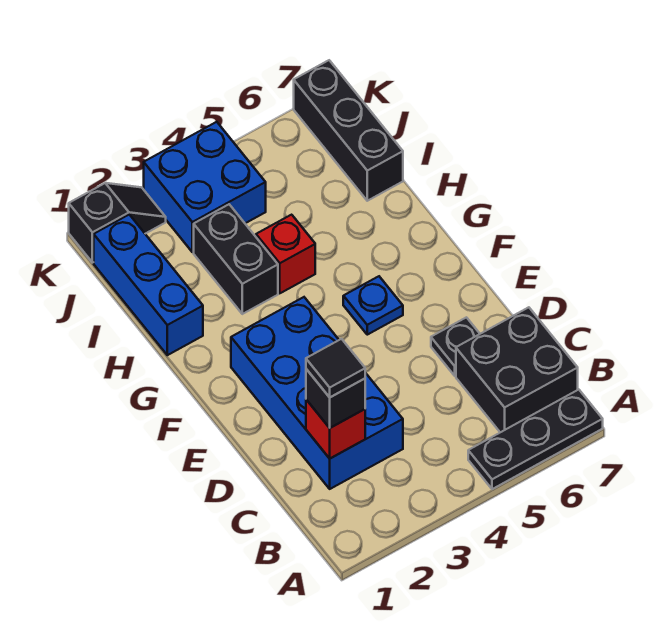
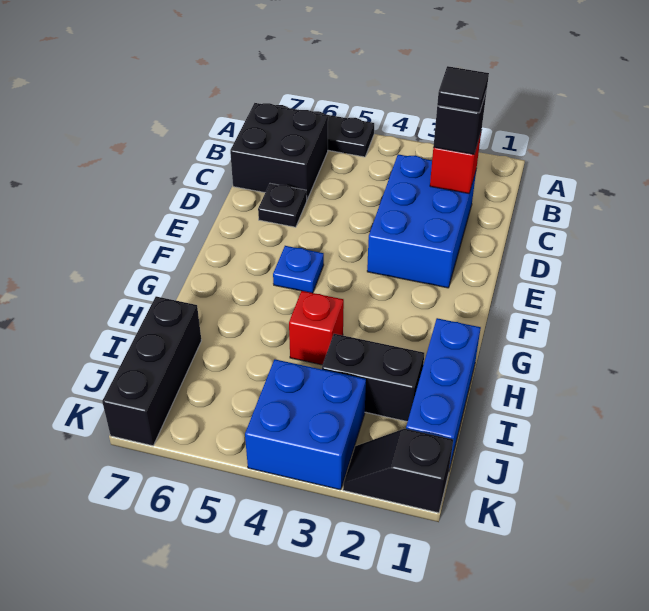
blue brick C2:F3 level 1 -> blue brick C2:E3 level 1
black brick H3:I3 level 1 -> black brick I2:I3 level 1

